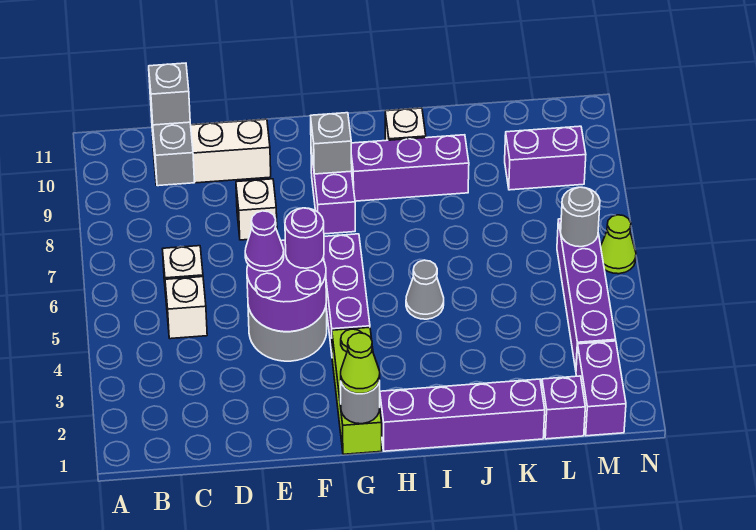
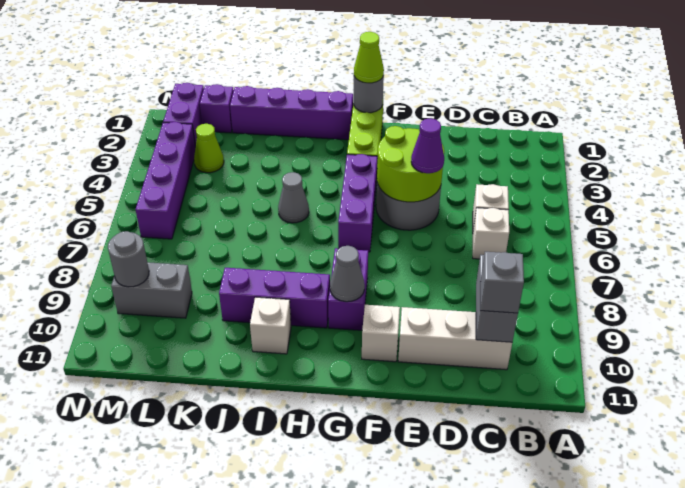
purple round brick E4:F5 level 2 -> lime round brick E4:F5 level 2
white brick E8 level 1 -> white brick F10 level 1
purple round brick F5 level 3 -> none
grey brick G9 level 2 -> grey cone G9 level 2
purple brick L9:M9 level 1 -> grey brick L9:M9 level 1
grey round brick M6 level 2 -> grey round brick M9 level 2
lime cone N6 level 1 -> lime cone L3 level 1

